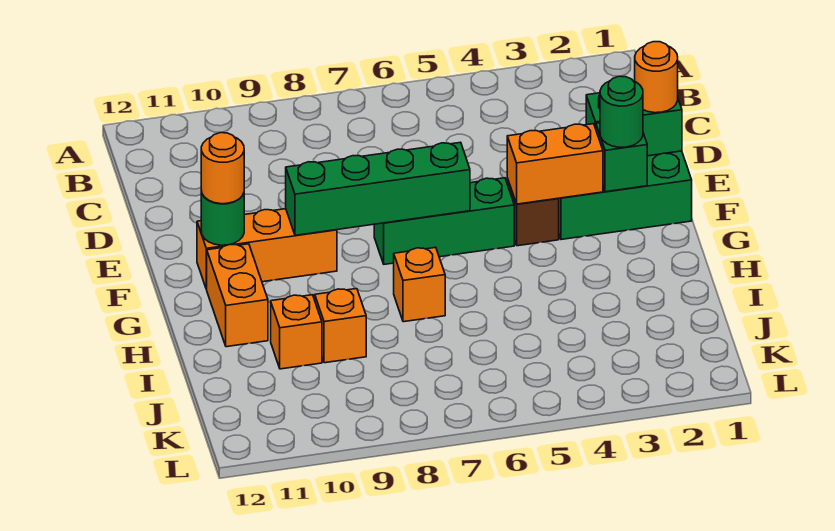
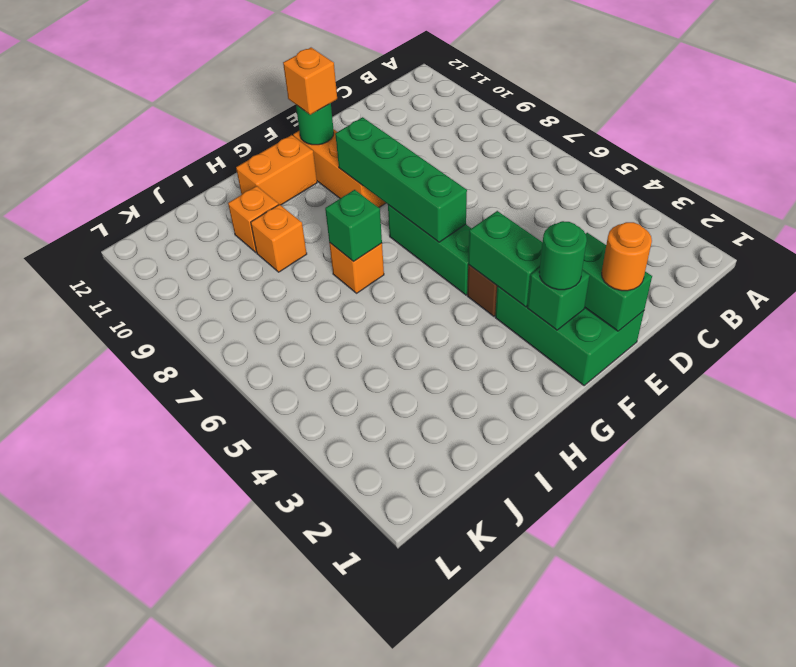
orange brick F3:F4 level 2 -> green brick F3:F4 level 2
orange round brick F11 level 3 -> orange brick F11 level 3
none -> green brick H7 level 2

